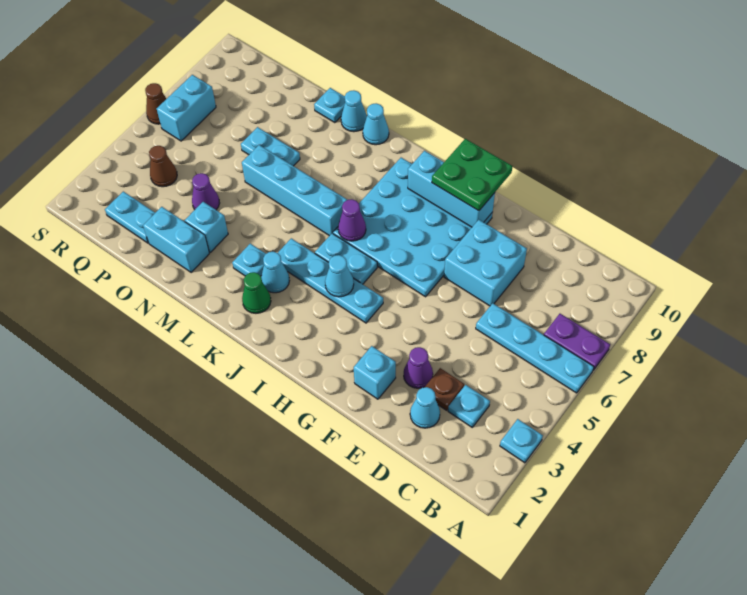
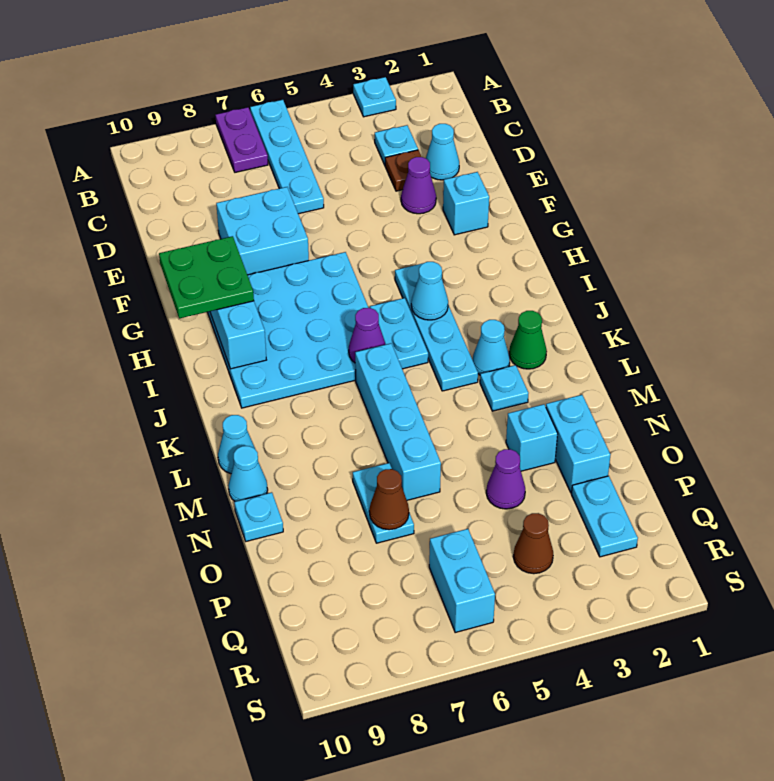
cyan brick R6:R7 level 1 -> cyan brick Q6:R6 level 1
brown cone S6 level 1 -> brown cone O7 level 2

